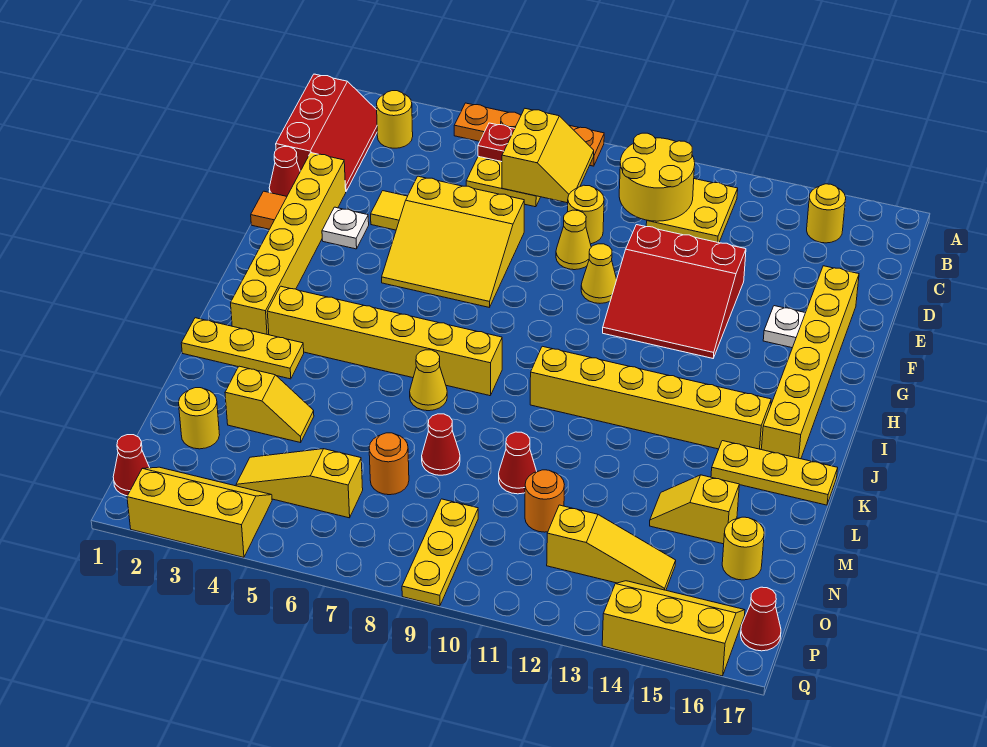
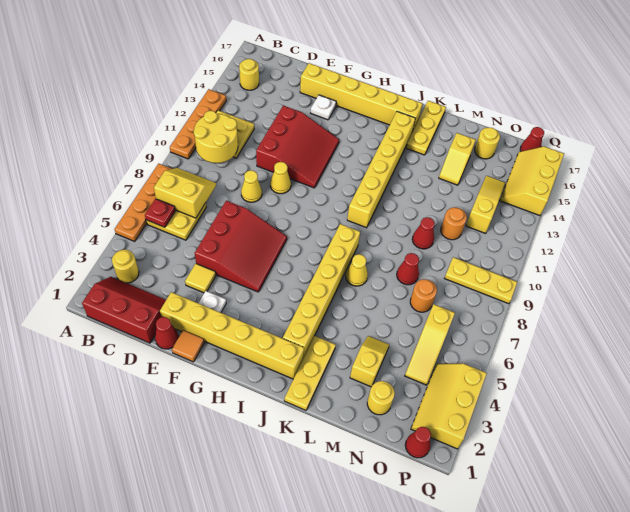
none -> orange plate A10:A13 level 1
yellow round brick D9 level 1 -> none
yellow slope E5:G7 level 1 top E -> red slope E5:G7 level 1 top E

